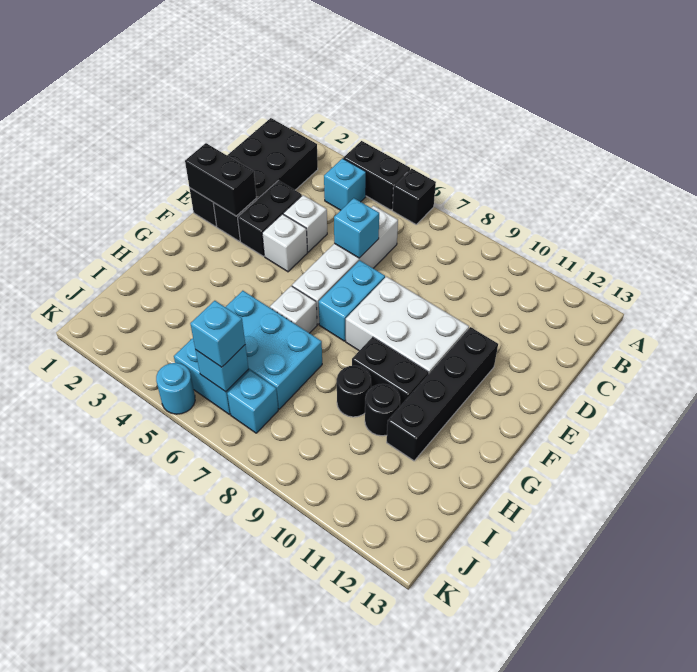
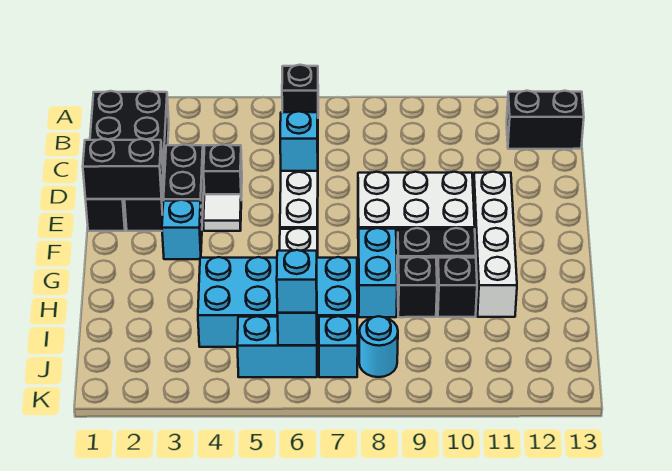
black brick A4:A5 level 1 -> black brick B12:B13 level 1
cyan brick B4 level 1 -> cyan brick F3 level 1
white brick D4 level 1 -> black brick D4 level 1
white brick E4 level 1 -> white tile E4 level 1
cyan brick E7:F7 level 1 -> cyan brick G8:H8 level 1
black brick E11:H11 level 1 -> white brick E11:H11 level 1
cyan brick H5:I7 level 1 -> cyan brick H4:I7 level 1
black round brick H9 level 1 -> black brick H9 level 1
black round brick H10 level 1 -> black brick H10 level 1
cyan round brick K5 level 1 -> cyan round brick J8 level 1

